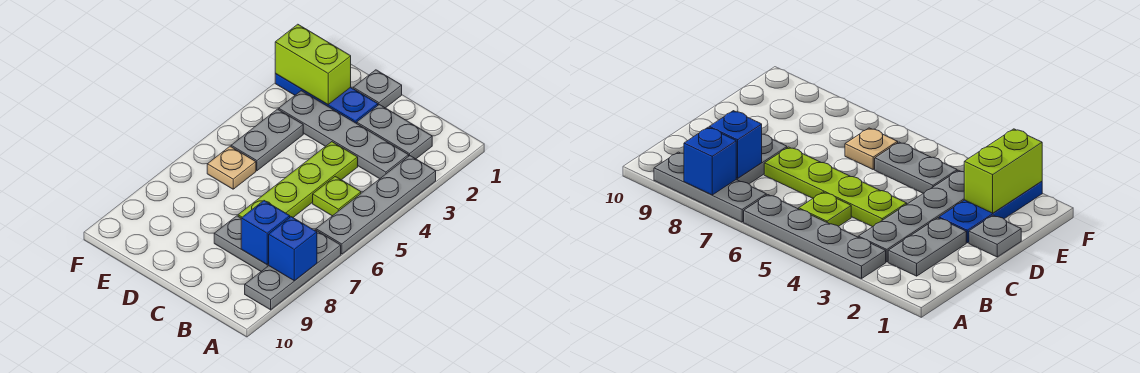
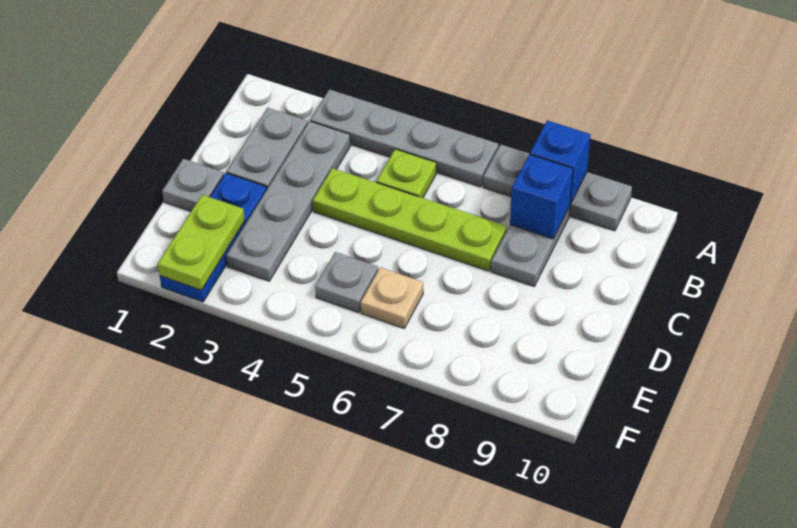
lime brick E2:F2 level 2 -> lime plate E2:F2 level 2
grey plate E4:E5 level 1 -> grey plate E5 level 1

